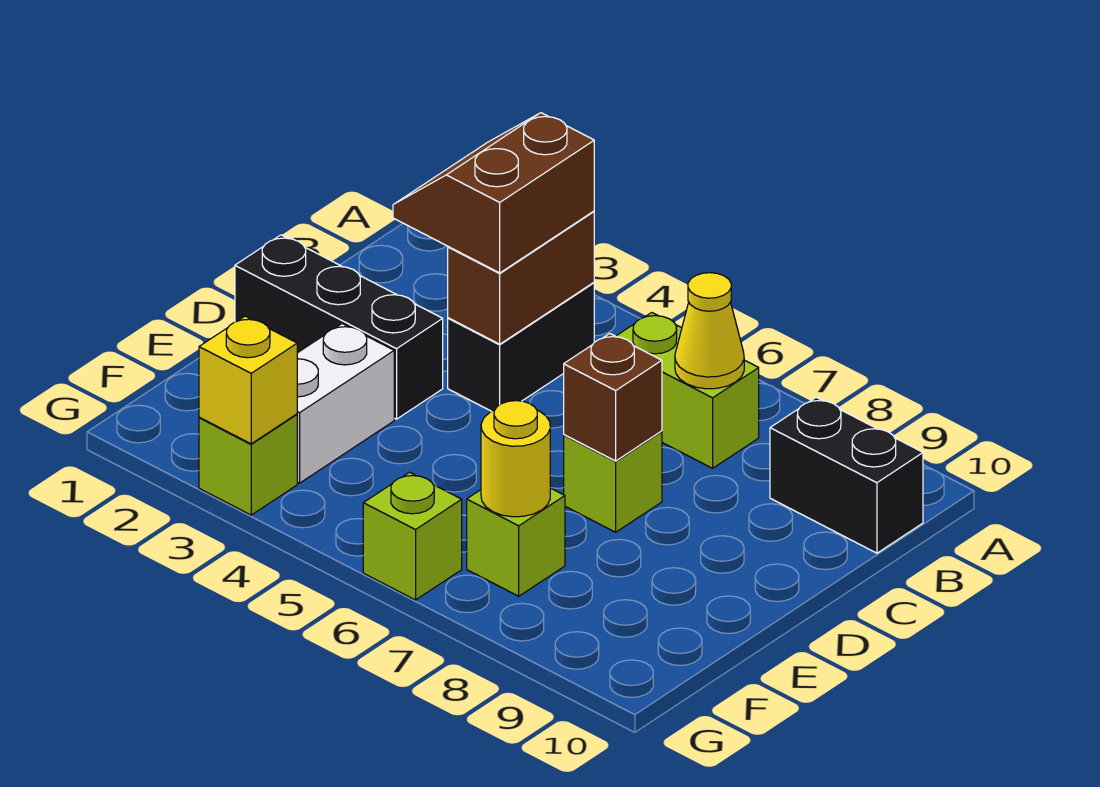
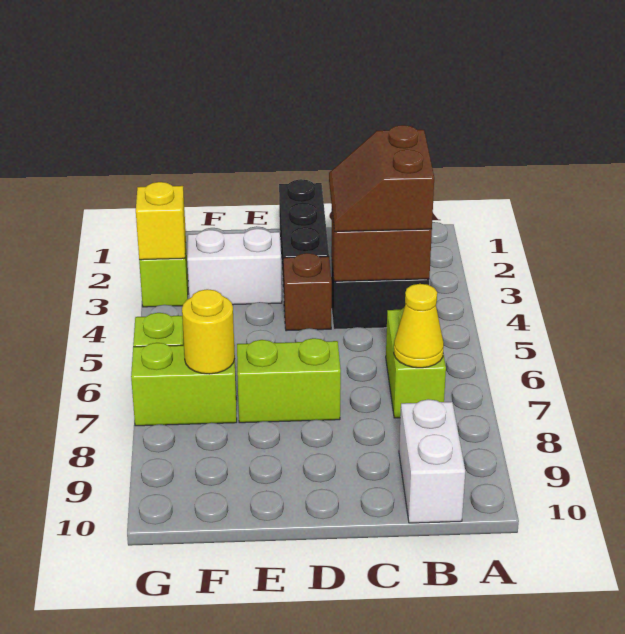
brown slope B3:C4 level 3 top 4 -> brown slope B3:C4 level 3 top B
black brick B9:B10 level 1 -> white brick B9:B10 level 1
lime brick D7 level 1 -> lime brick D7:E7 level 1
brown brick D7 level 2 -> brown brick D4 level 1
lime brick F7 level 1 -> lime brick F7:G7 level 1

